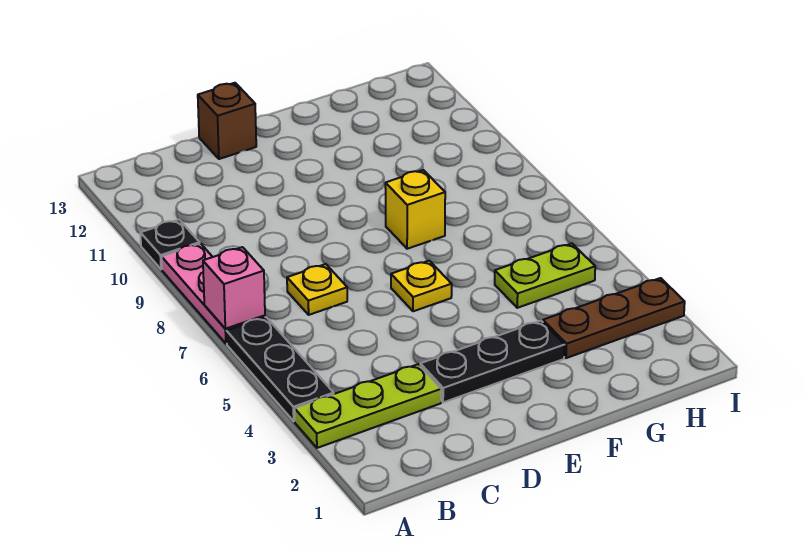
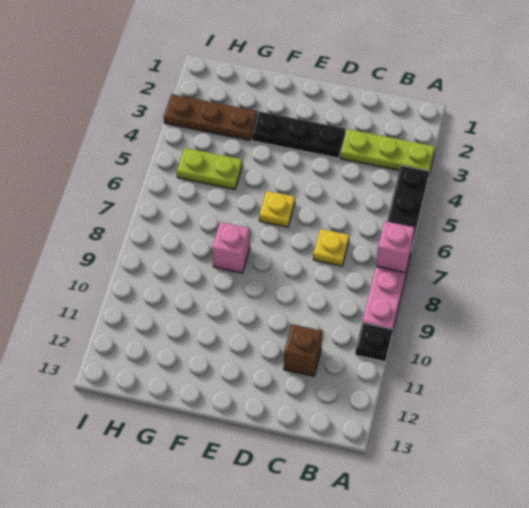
brown brick D13 level 1 -> brown brick C11 level 1
yellow brick F8 level 1 -> pink brick F8 level 1

